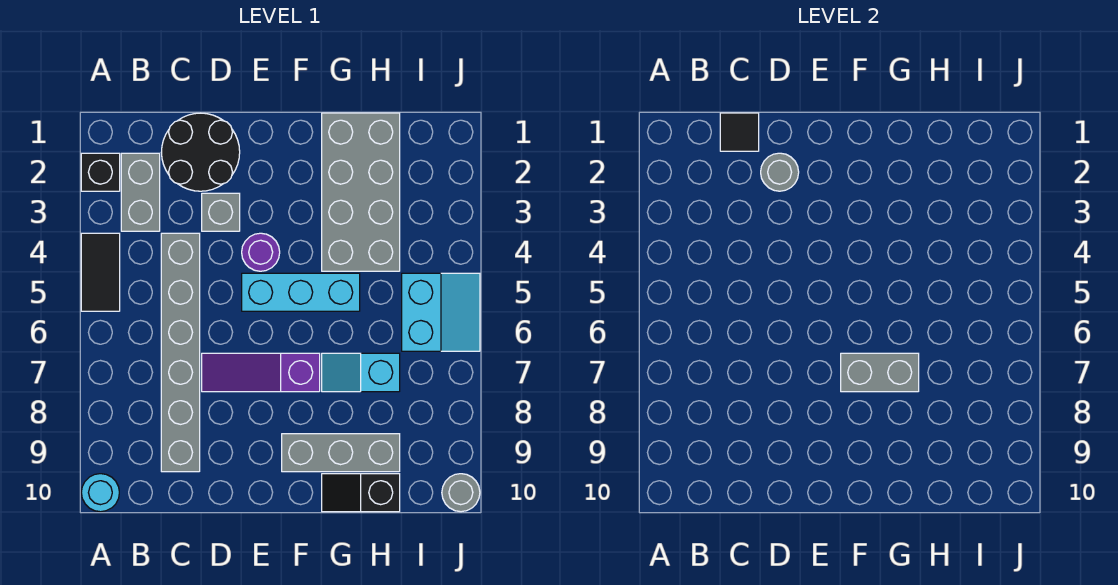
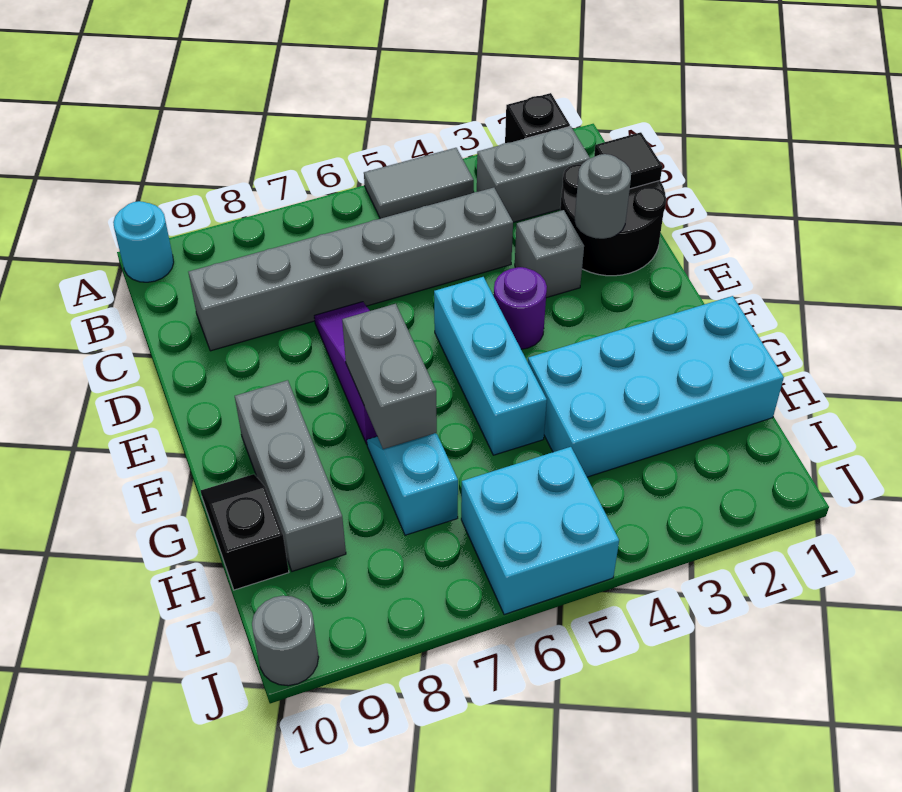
black tile A4:A5 level 1 -> grey tile A4:A5 level 1
grey brick G1:H4 level 1 -> cyan brick G1:H4 level 1
cyan slope I5:J6 level 1 top I -> cyan brick I5:J6 level 1

